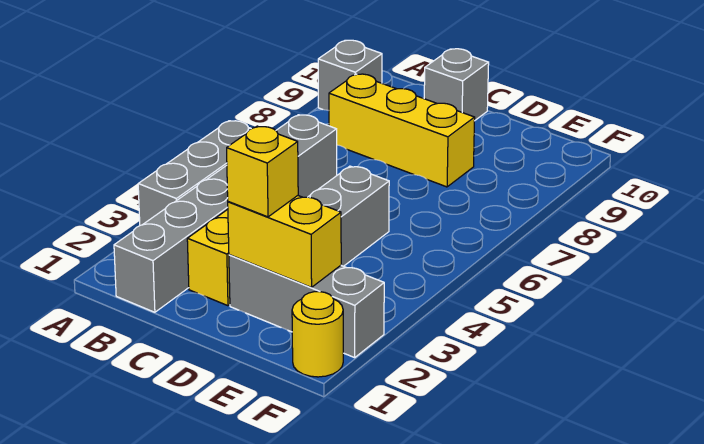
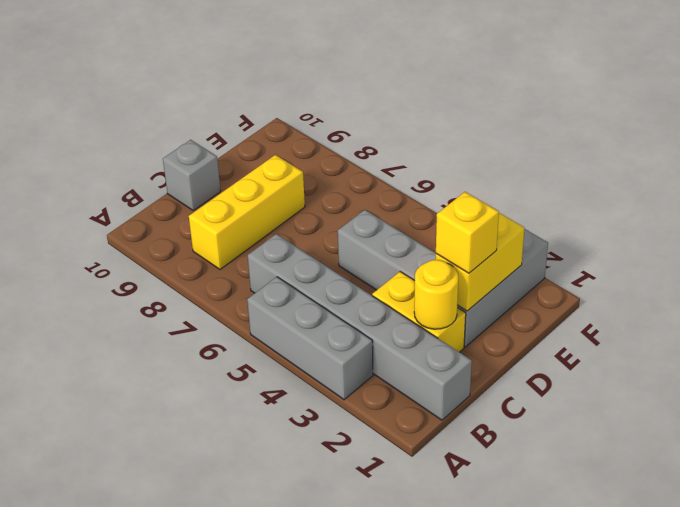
grey brick A9 level 1 -> none
yellow round brick F1 level 1 -> yellow round brick C2 level 2

